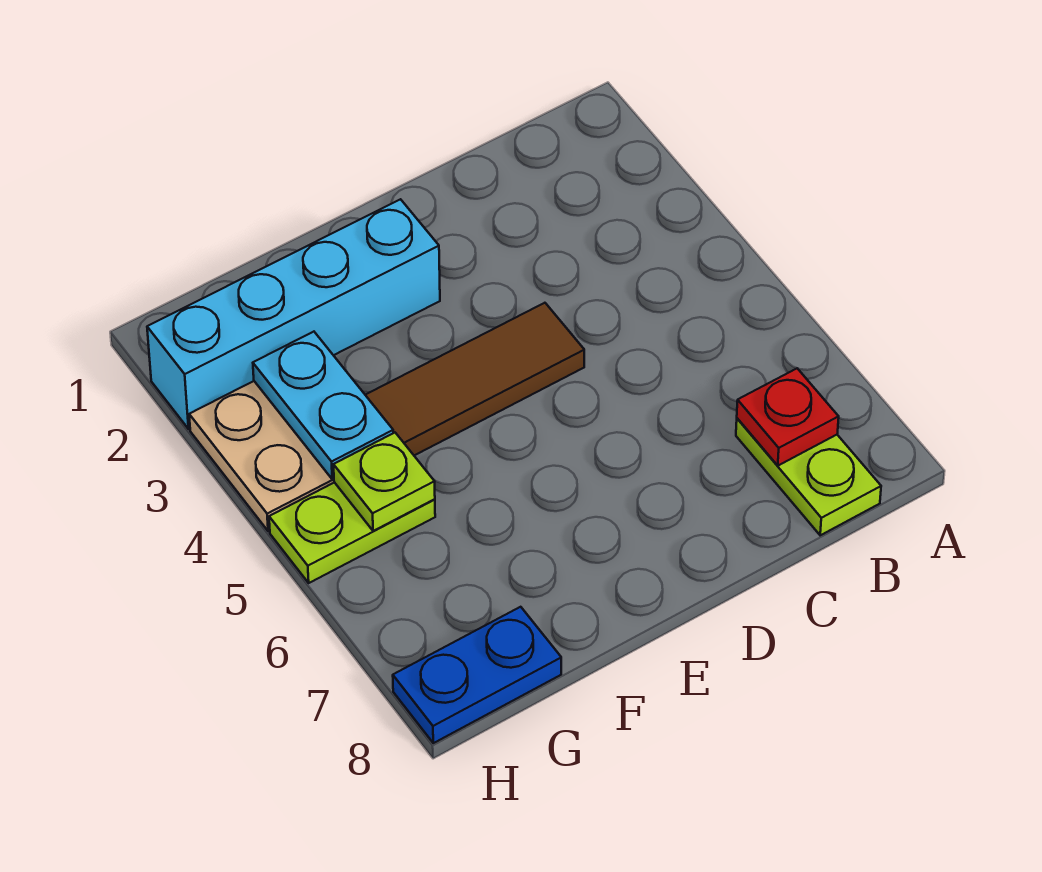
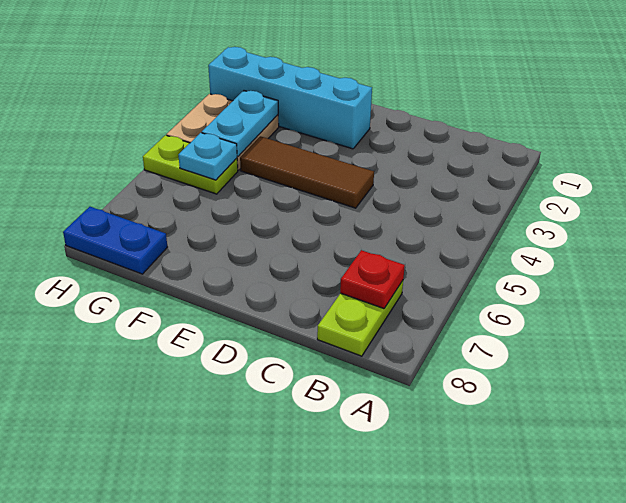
lime plate G5 level 2 -> cyan plate G5 level 2

